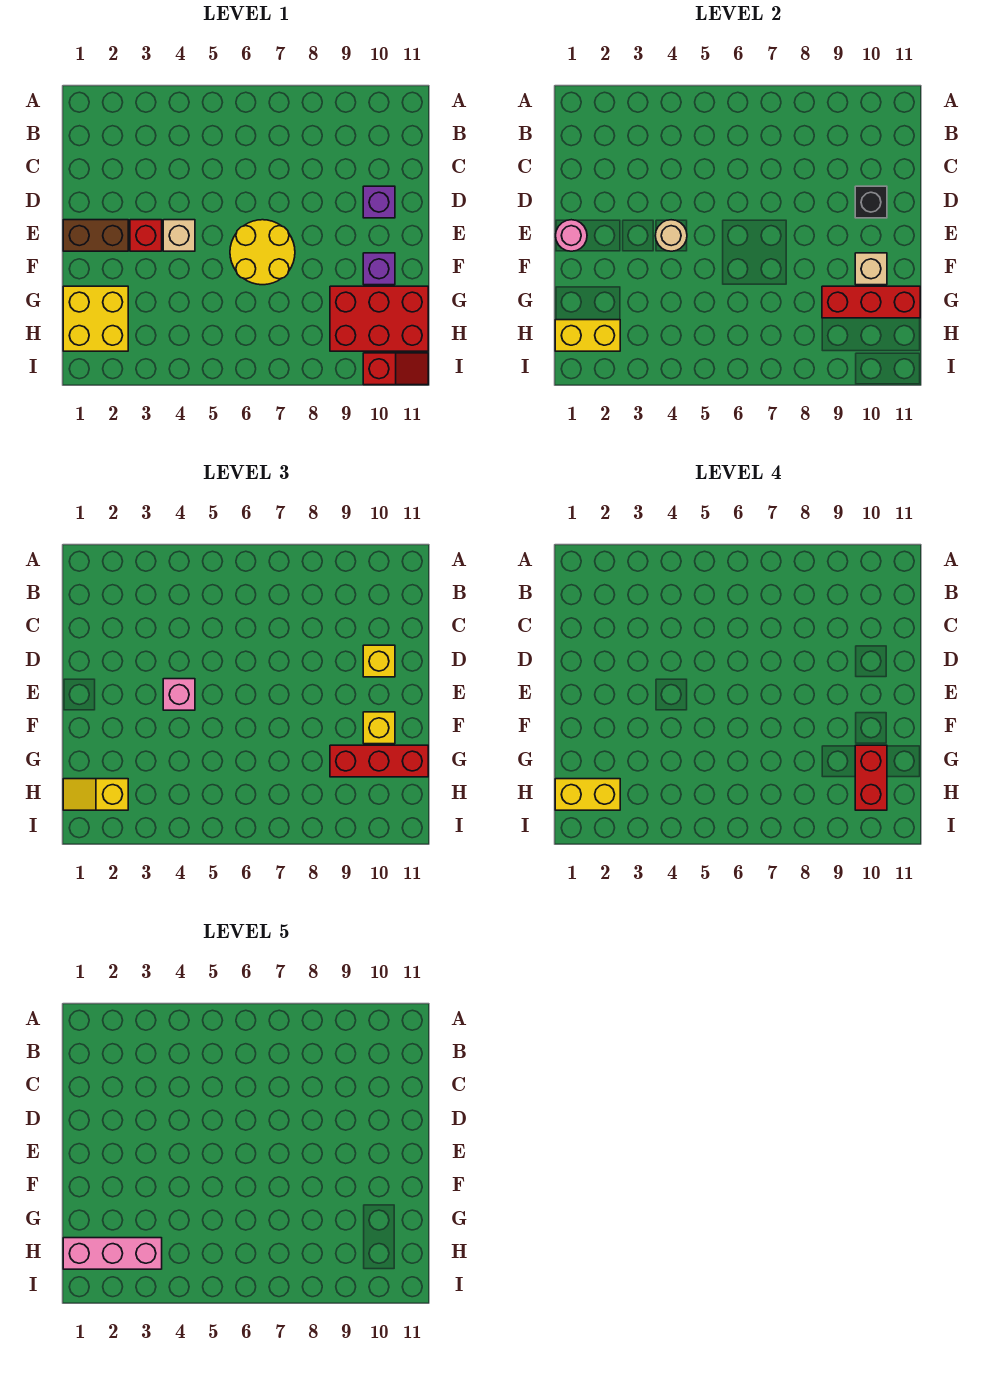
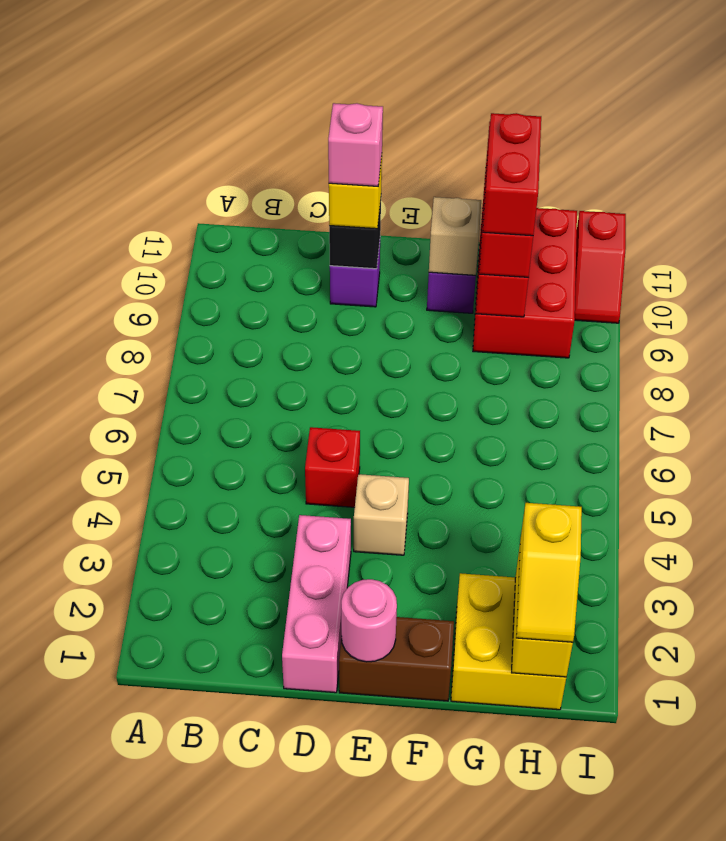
brown brick E1:E2 level 1 -> brown brick E1:F1 level 1
red brick E3 level 1 -> red brick D5 level 1
tan round brick E4 level 2 -> none
pink brick E4 level 3 -> pink brick D10 level 4
yellow round brick E6:F7 level 1 -> none
yellow brick F10 level 3 -> none
red brick G10:H10 level 4 -> red brick G9:G10 level 4
yellow brick H1:H2 level 4 -> none
pink brick H1:H3 level 5 -> pink brick D1:D3 level 1
red slope I10:I11 level 1 top 10 -> red slope I10:I11 level 1 top 11

